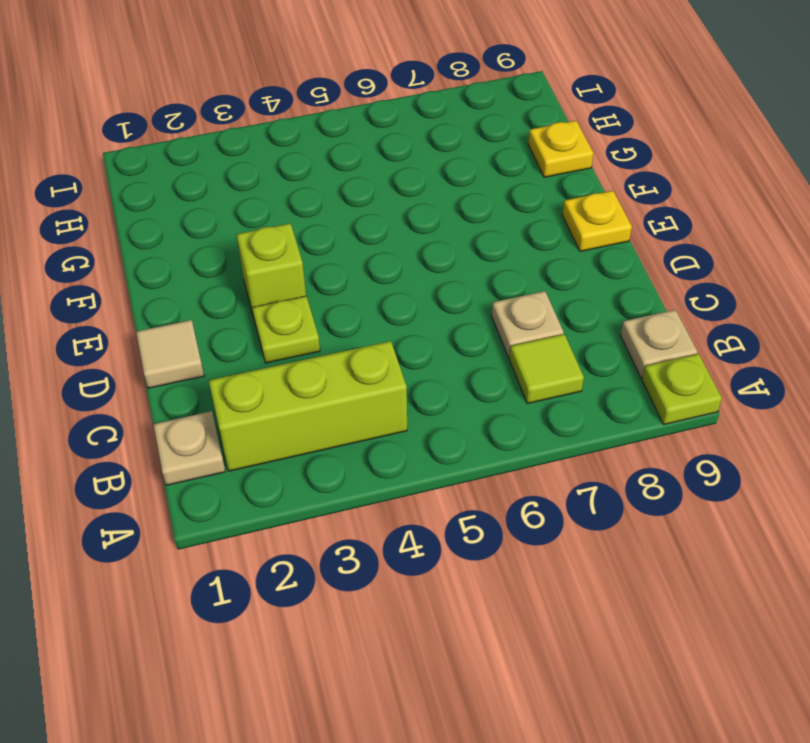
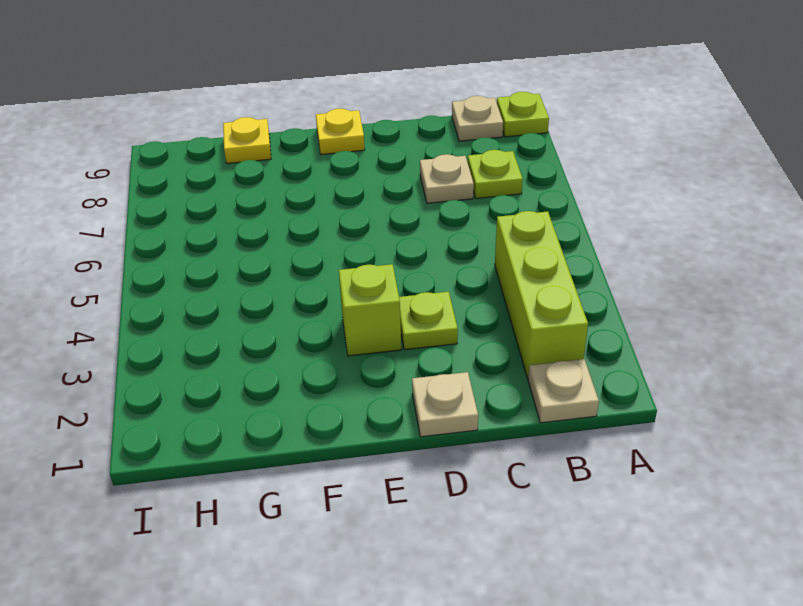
lime tile B7 level 1 -> lime plate B7 level 1
tan tile D1 level 1 -> tan plate D1 level 1

